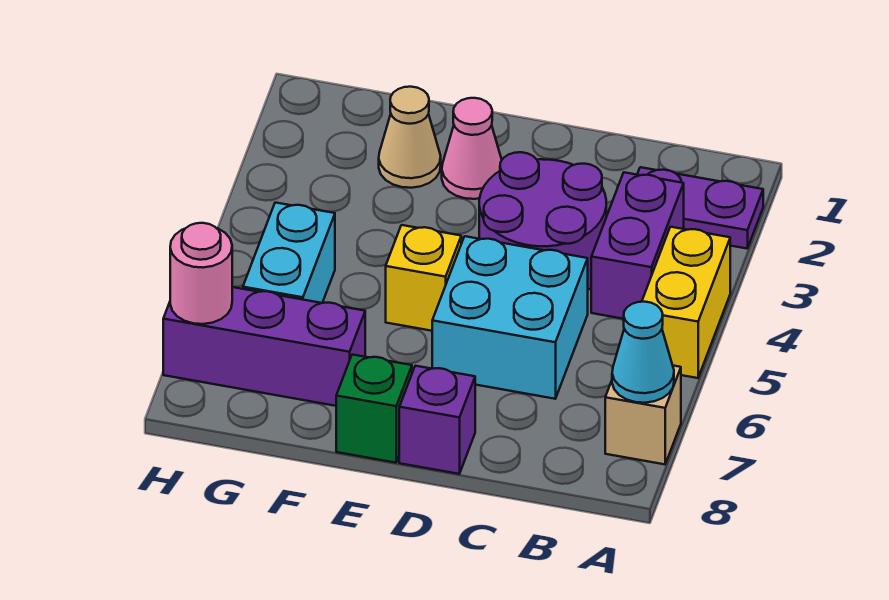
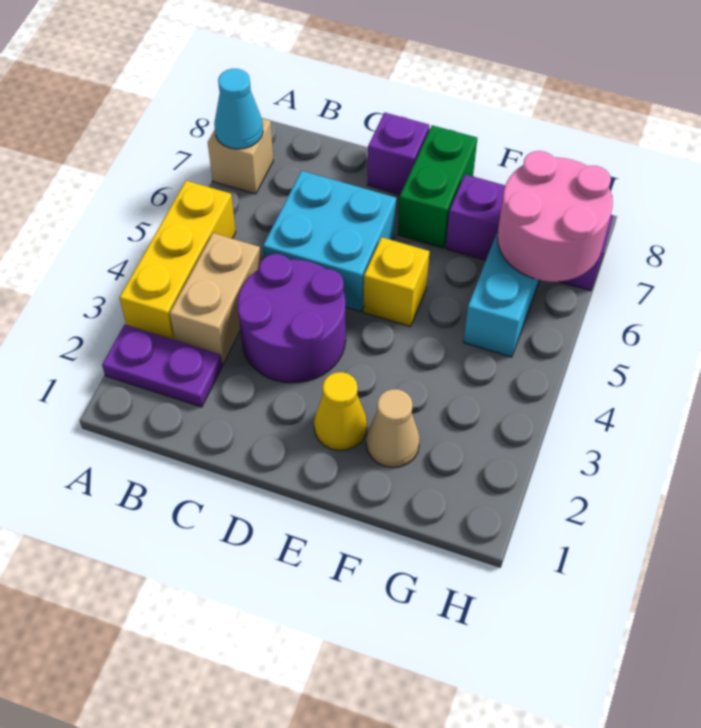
yellow brick A4:A5 level 1 -> yellow brick A3:A5 level 1
purple brick B3:B4 level 1 -> tan brick B3:B4 level 1
pink cone E2 level 1 -> yellow cone E2 level 1
green brick E8 level 1 -> green brick E7:E8 level 1
pink round brick H7 level 2 -> pink round brick G6:H7 level 2

